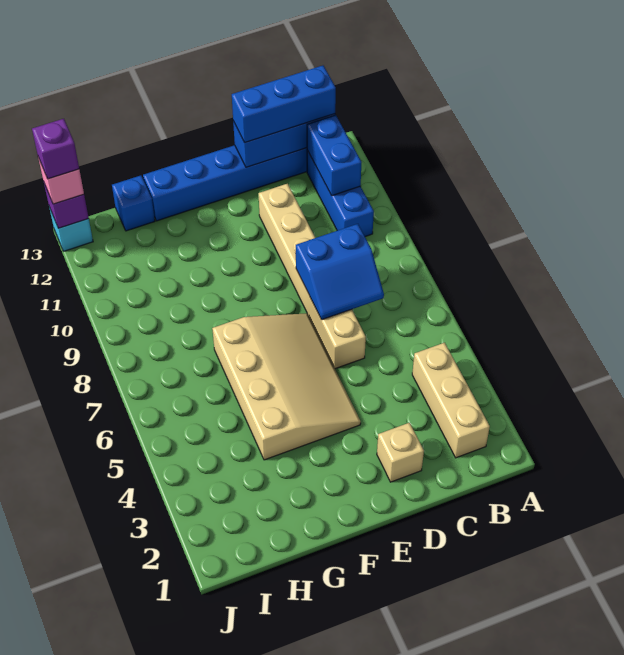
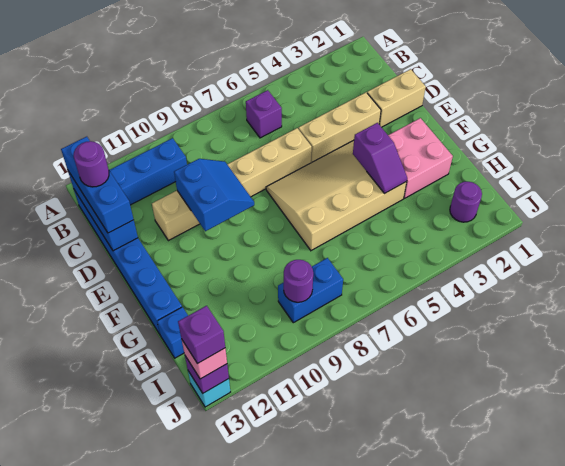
tan brick B2:B4 level 1 -> tan brick D3:D5 level 1
none -> purple brick B6 level 1
blue brick B11:B12 level 2 -> blue brick I8:I9 level 1
blue slope C7:D8 level 2 top 8 -> blue slope D9:E10 level 2 top 10
none -> purple round brick C13 level 4
tan brick D2 level 1 -> tan brick D1:D2 level 1
none -> pink brick F2:G3 level 1
none -> purple slope F4:G4 level 2 top F
none -> purple round brick I2 level 1
none -> purple round brick I9 level 2

